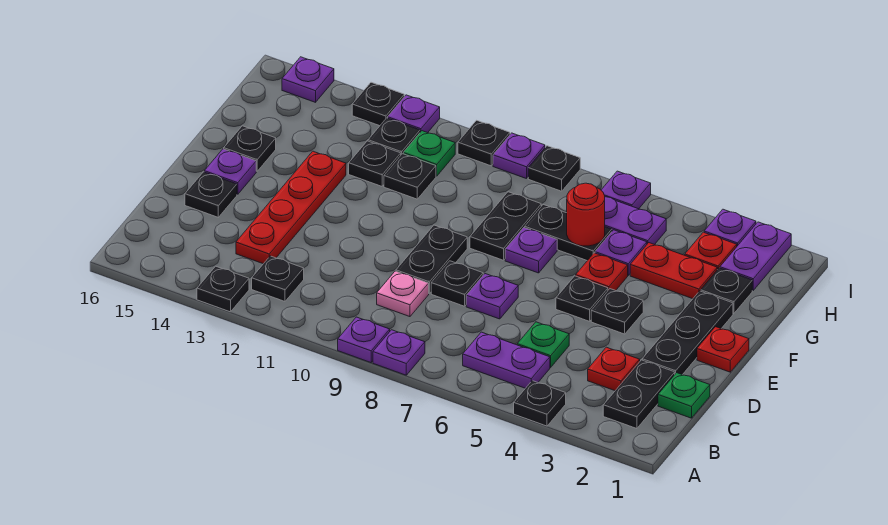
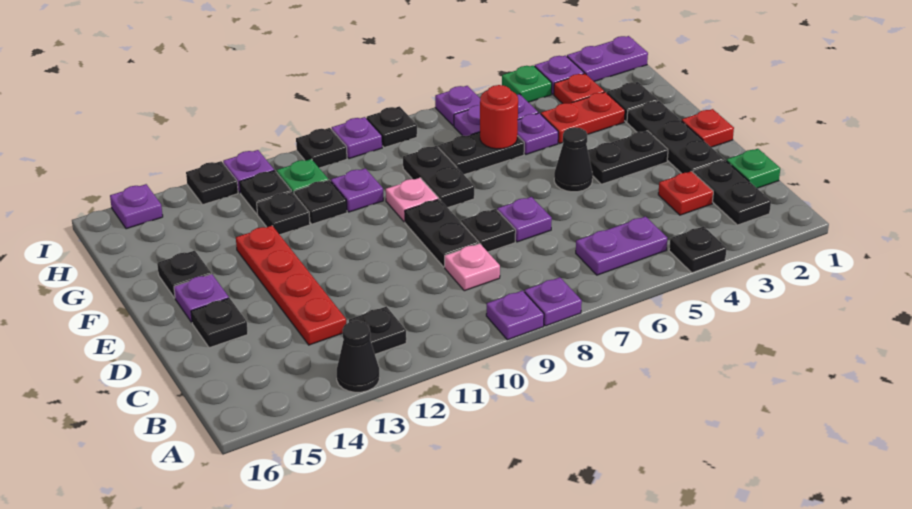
black plate A13 level 1 -> black cone A13 level 1
green plate C5 level 1 -> green plate I4 level 1
black plate E4 level 1 -> black plate E3:E4 level 1
black plate E5 level 1 -> black cone E5 level 1
red plate F5 level 1 -> none
purple plate F7 level 1 -> purple plate G10 level 1
none -> pink plate F9 level 1
purple plate H2:I2 level 1 -> purple plate I1:I2 level 1

